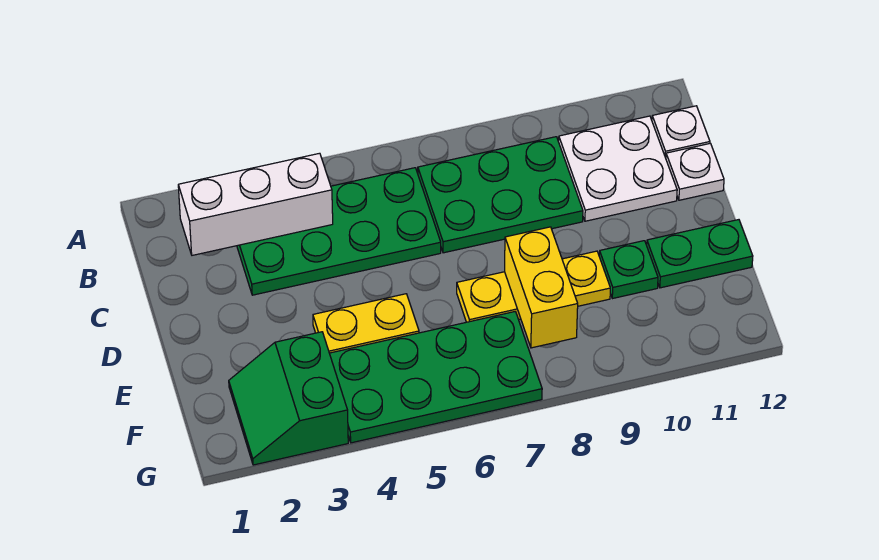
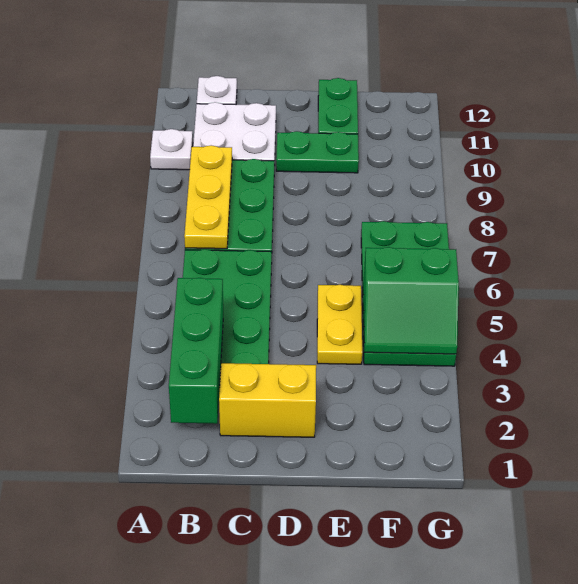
white brick B2:B4 level 2 -> green brick B2:B4 level 2
white plate C12 level 1 -> white plate A10 level 1
yellow plate E7:E9 level 1 -> yellow plate B7:B9 level 2
yellow brick E8:F8 level 2 -> yellow brick C2:D2 level 1
green plate E10 level 1 -> green plate D10:E10 level 1
green slope F2:G3 level 1 top 3 -> green slope F4:G5 level 2 top 5

